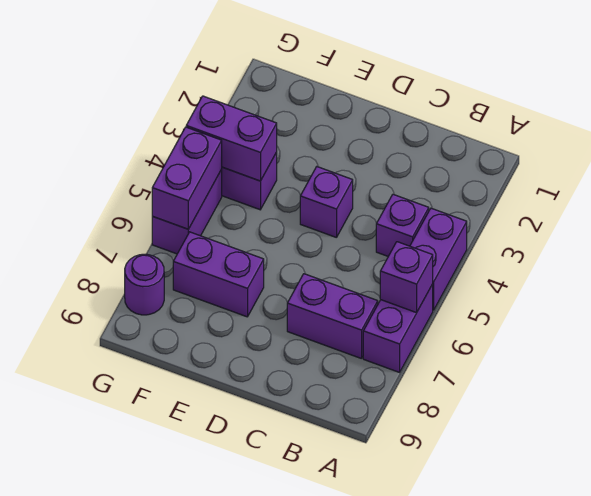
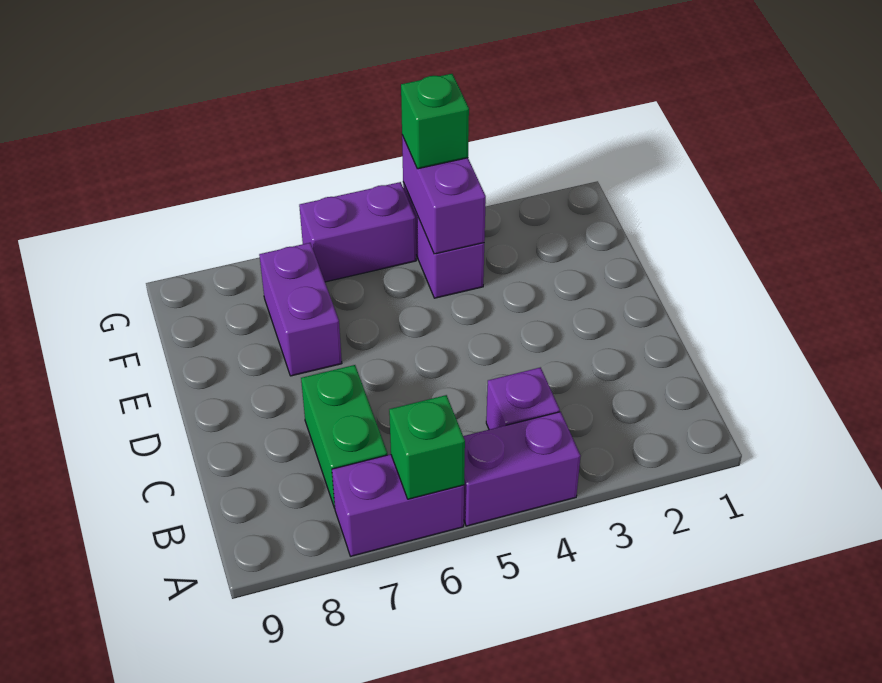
purple brick A6 level 2 -> green brick A6 level 2
purple brick B7:C7 level 1 -> green brick B7:C7 level 1
purple brick D4 level 1 -> none
none -> green brick G4 level 3
purple brick G5:G6 level 2 -> none
purple round brick G8 level 1 -> none

